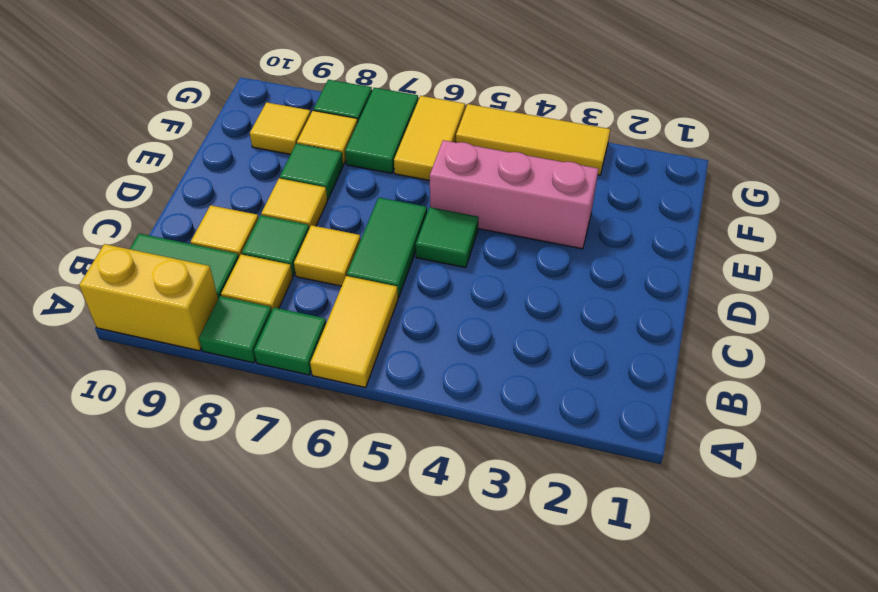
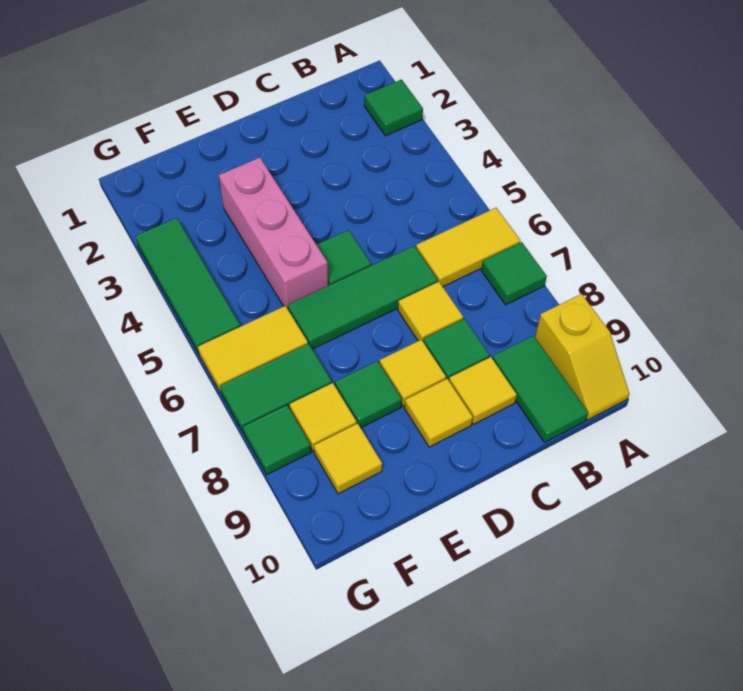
green tile A8 level 1 -> green tile A2 level 1
yellow brick A9:A10 level 1 -> yellow slope A9:A10 level 1 top 9
yellow tile B8 level 1 -> yellow tile D9 level 1
green tile C6:D6 level 1 -> green tile C6:E6 level 1
yellow tile G3:G5 level 1 -> green tile G3:G5 level 1

